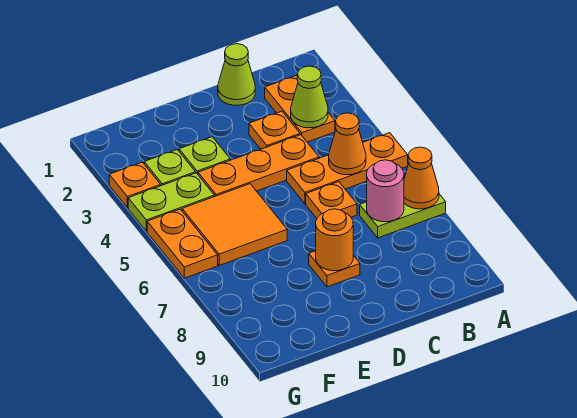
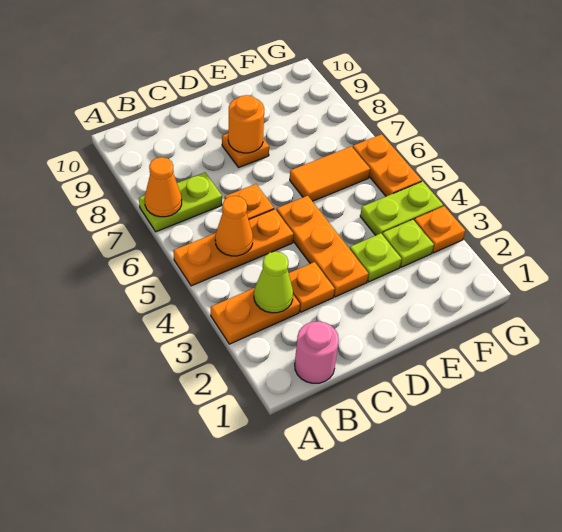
orange plate B2:B3 level 1 -> orange plate A3:B3 level 1
pink round brick B7 level 2 -> pink round brick B1 level 1
lime cone C1 level 1 -> none
orange plate C4:E4 level 1 -> orange plate D3:D5 level 1
orange tile E5:F6 level 1 -> orange tile E6:F6 level 1

